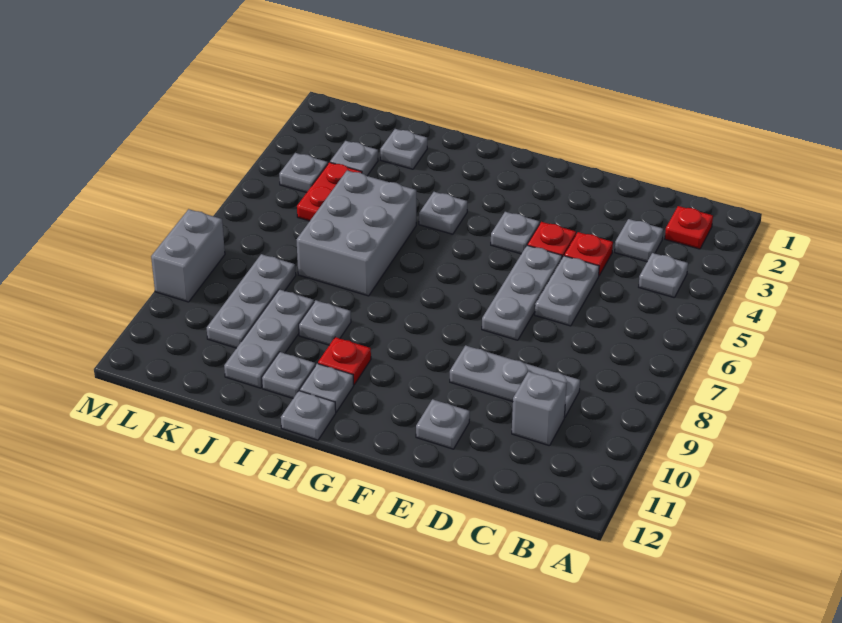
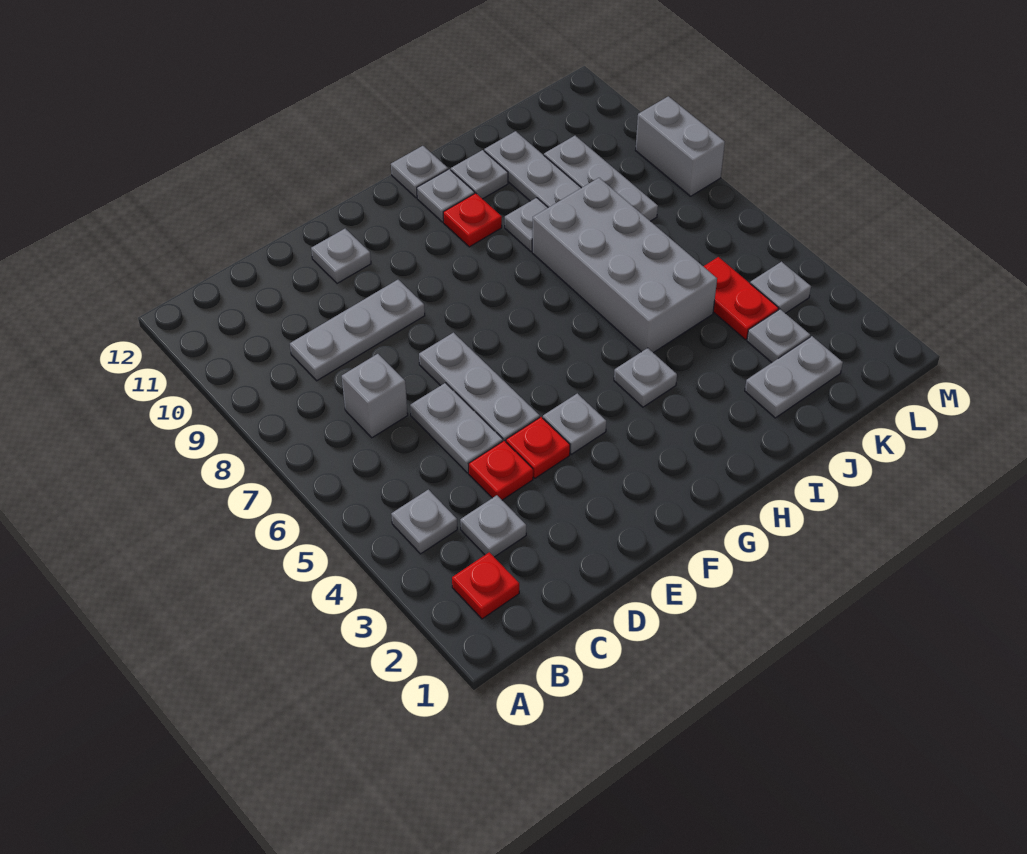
grey brick C10 level 1 -> grey brick C7 level 1
grey brick I5:J7 level 1 -> grey brick I5:J8 level 1
grey plate J2 level 1 -> grey plate J2:K2 level 1

